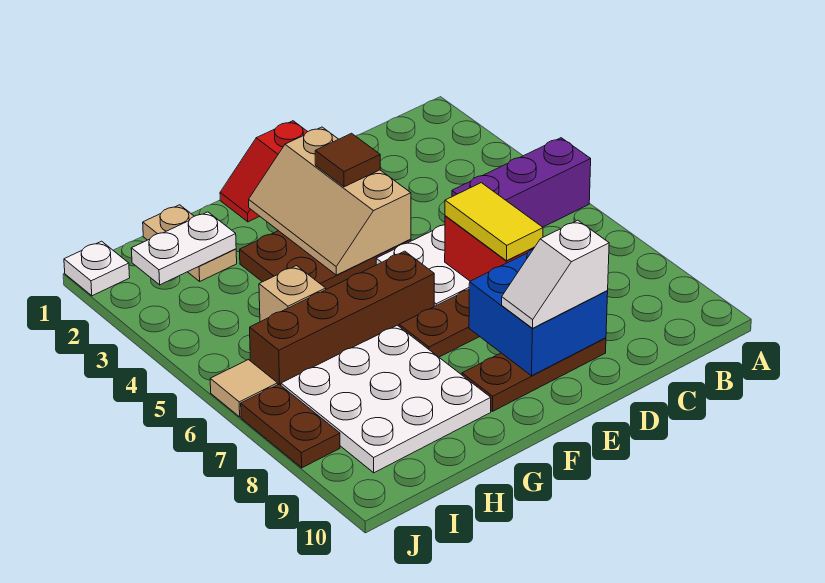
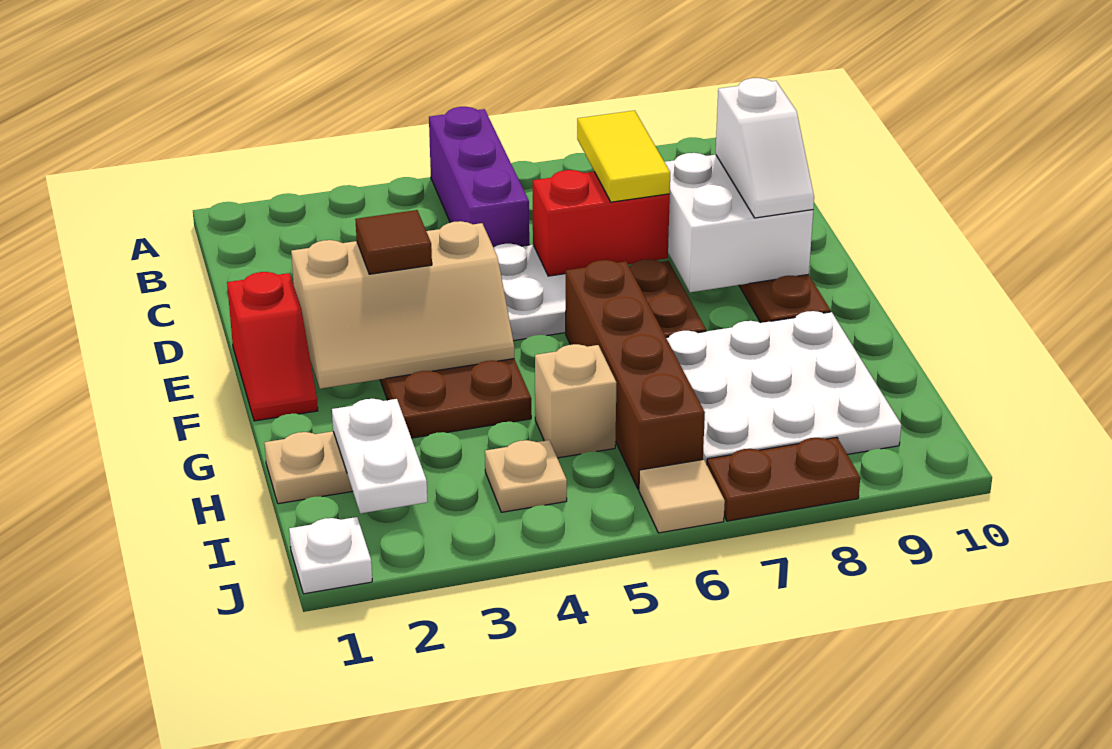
yellow tile D6:D7 level 3 -> yellow tile C7:D7 level 3
blue brick D8:E9 level 2 -> white brick D8:E9 level 2
none -> tan plate I4 level 1

